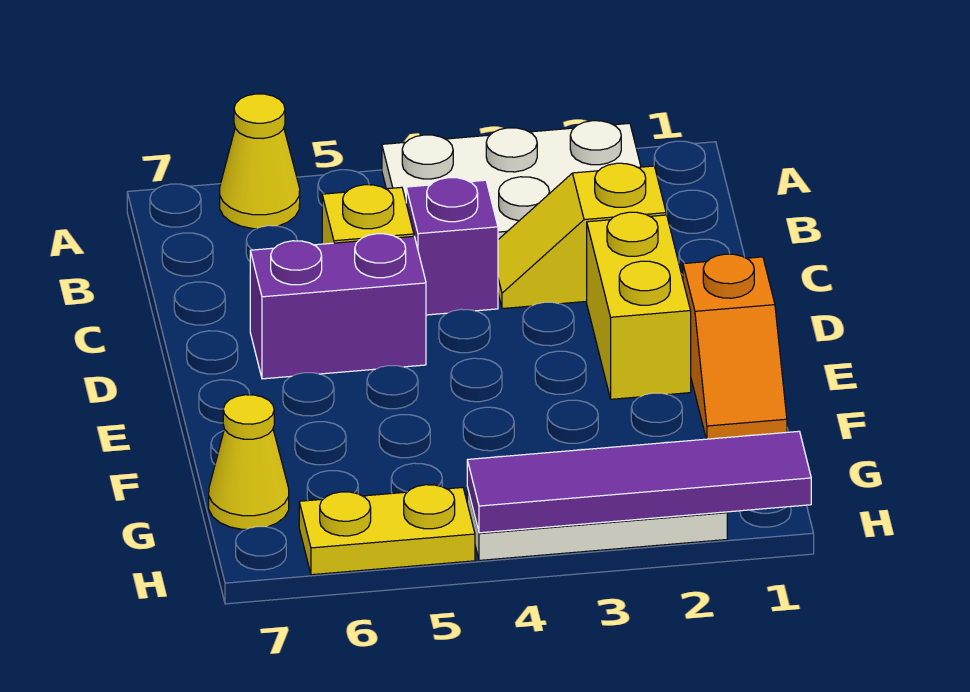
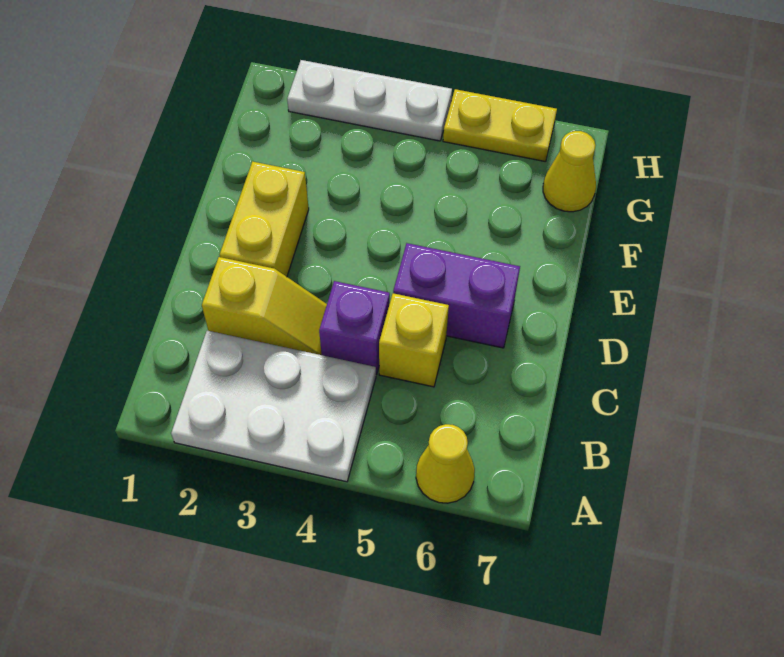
orange slope E1:F1 level 1 top E -> none
purple tile H1:H4 level 2 -> none

